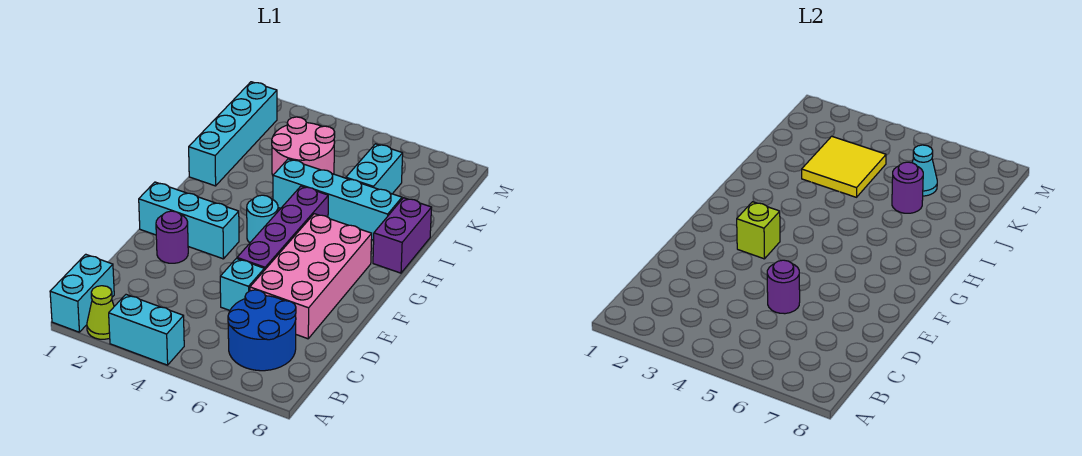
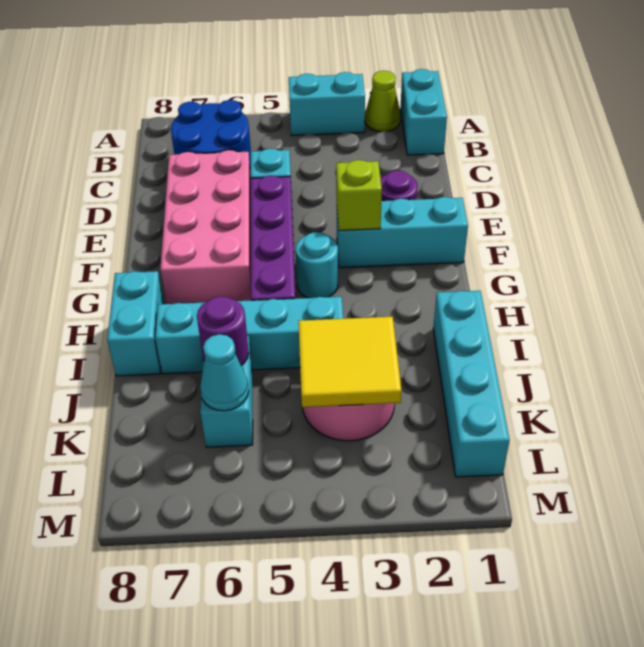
purple round brick D5 level 2 -> none
purple brick H8:I8 level 1 -> cyan brick H8:I8 level 1

